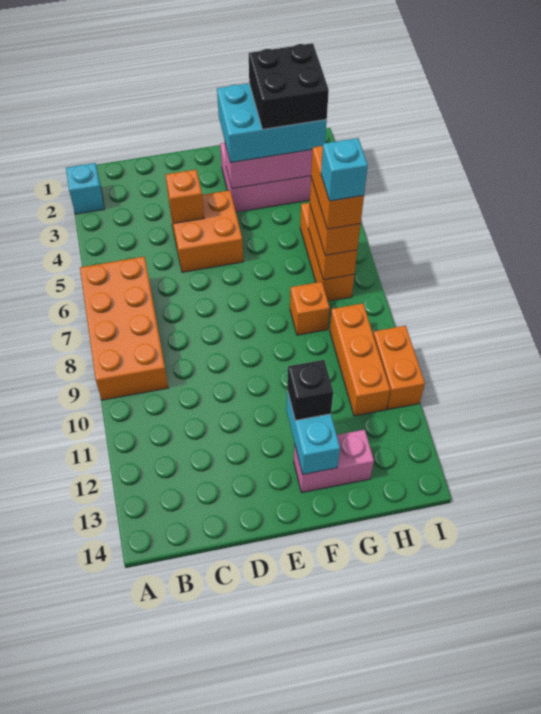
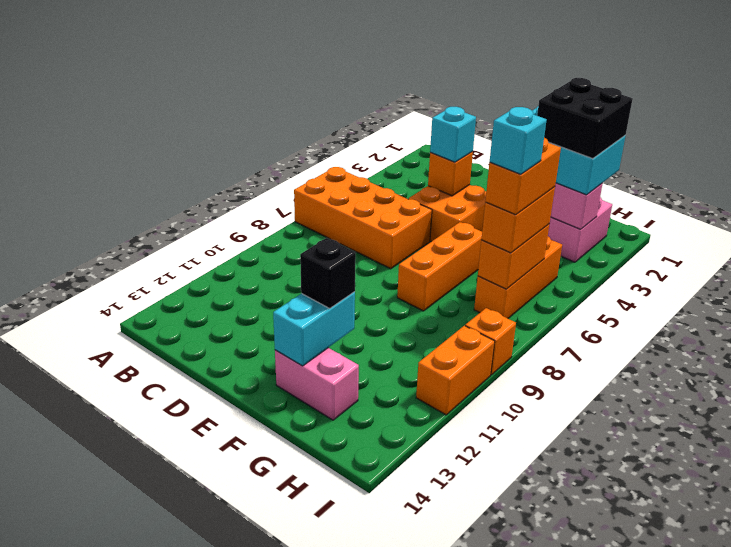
cyan brick A2 level 1 -> cyan brick D4 level 3
orange brick A6:B9 level 1 -> orange brick A6:D7 level 1
orange brick G8 level 1 -> orange brick I9 level 1
orange brick H9:H11 level 1 -> orange brick F6:F8 level 1

